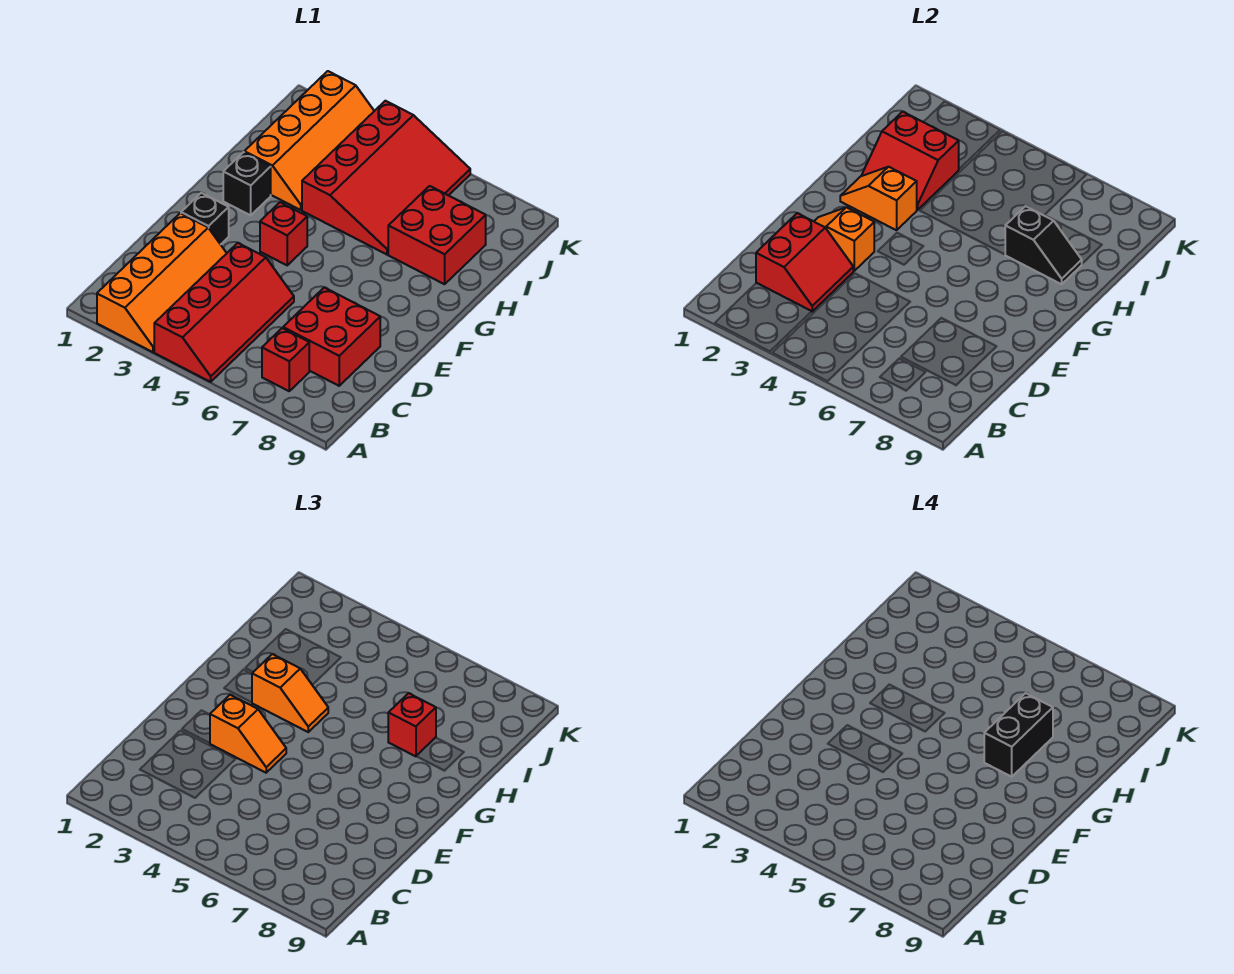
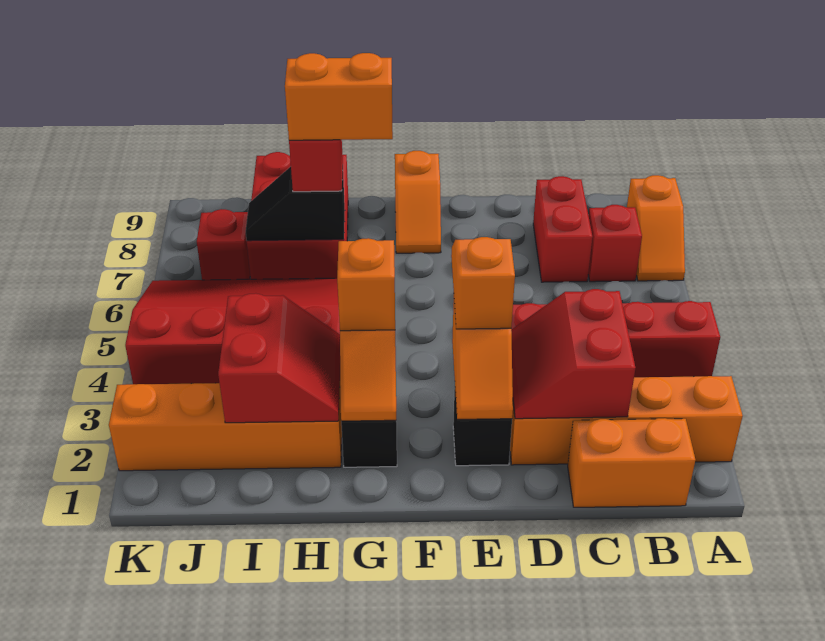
none -> orange slope A7:A8 level 1 top 8
none -> orange brick B1:C1 level 1
red slope C2:D3 level 2 top 2 -> red slope C2:D3 level 2 top C
red brick C7:D8 level 1 -> red brick C7:C8 level 1
red brick F4 level 1 -> red brick J7 level 1
none -> orange slope F8:F9 level 1 top 9
black brick G7:H7 level 4 -> orange brick G7:H7 level 4
red brick H7:I8 level 1 -> red brick H7:I9 level 1
black slope H7:H8 level 2 top 7 -> black slope H7:I7 level 2 top H

